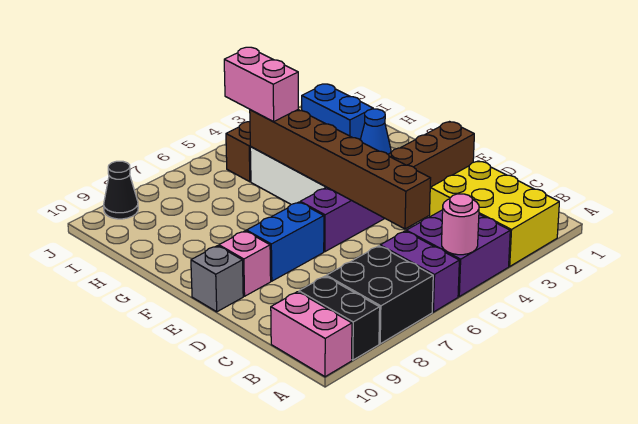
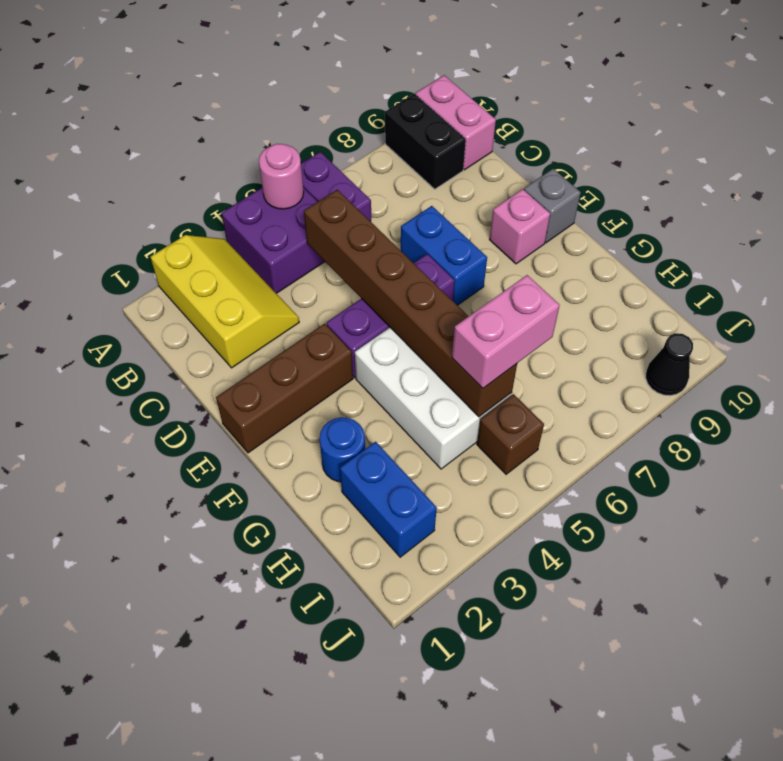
yellow brick A2:C3 level 1 -> yellow slope A2:C3 level 1 top 2
black brick A7:B8 level 1 -> none
blue brick E7:E8 level 1 -> blue brick D7:E7 level 1
blue cone G2 level 1 -> blue round brick G2 level 1
pink brick H5:I5 level 3 -> pink brick H5:H6 level 3

